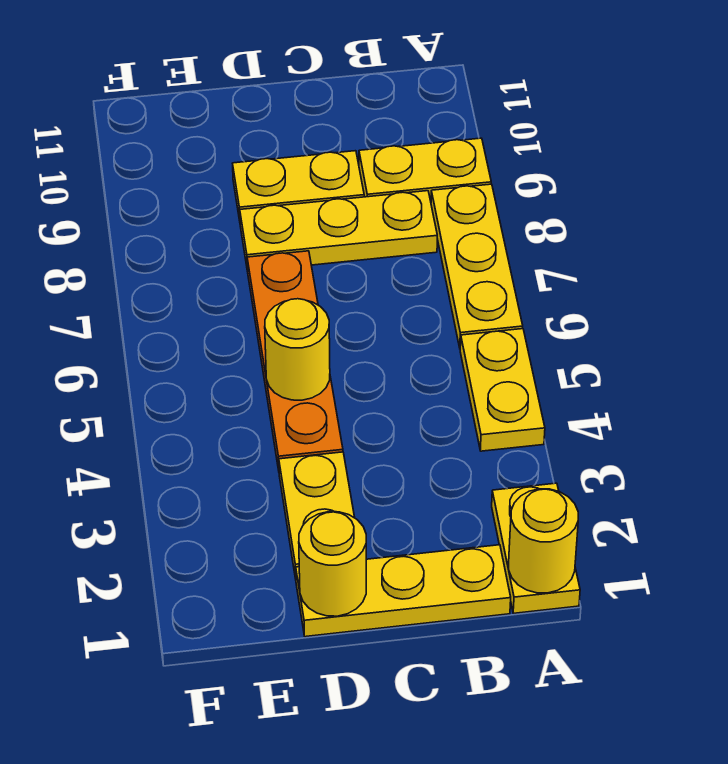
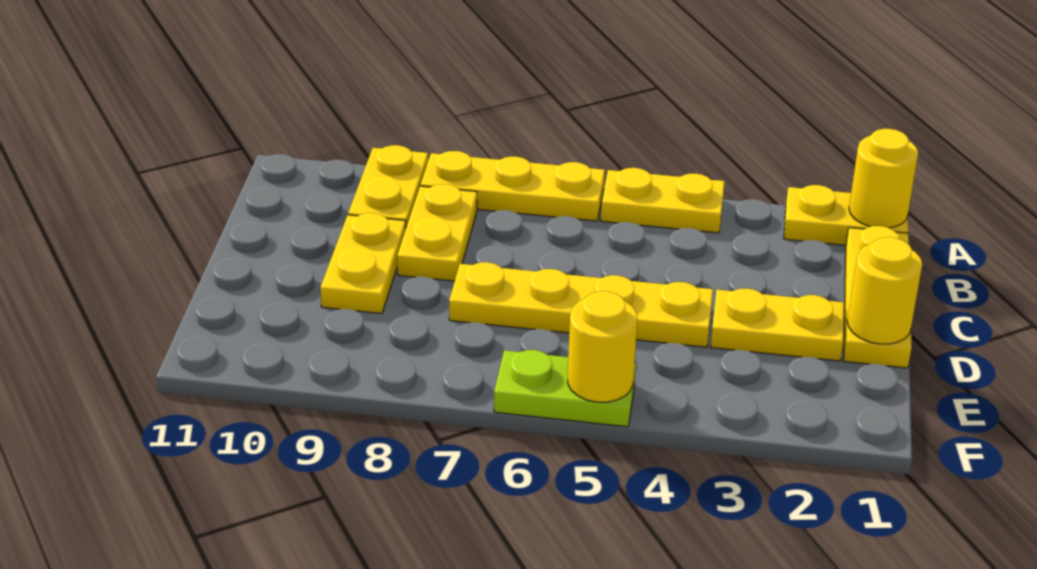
yellow plate B8:D8 level 1 -> yellow plate B8:C8 level 1
orange plate D4:D7 level 1 -> yellow plate D4:D7 level 1
yellow round brick D5 level 2 -> yellow round brick F5 level 2
none -> lime plate F5:F6 level 1

